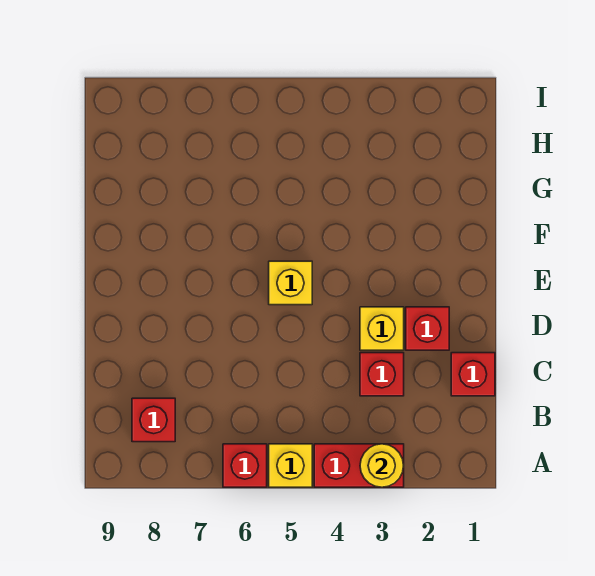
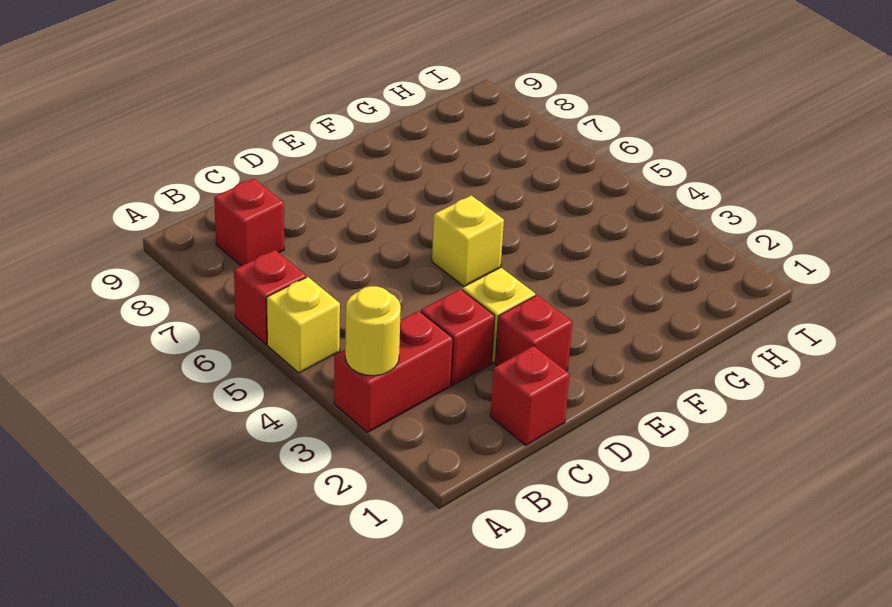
red brick A3:A4 level 1 -> red brick A3:B3 level 1

